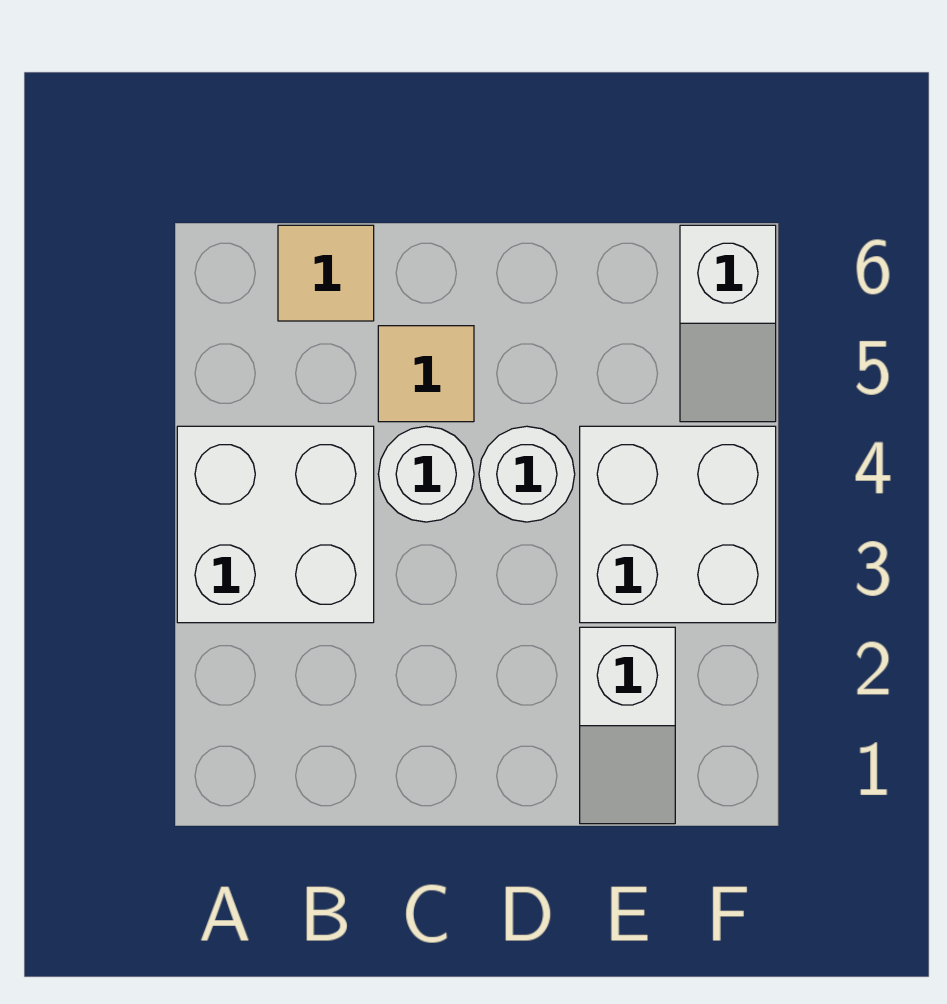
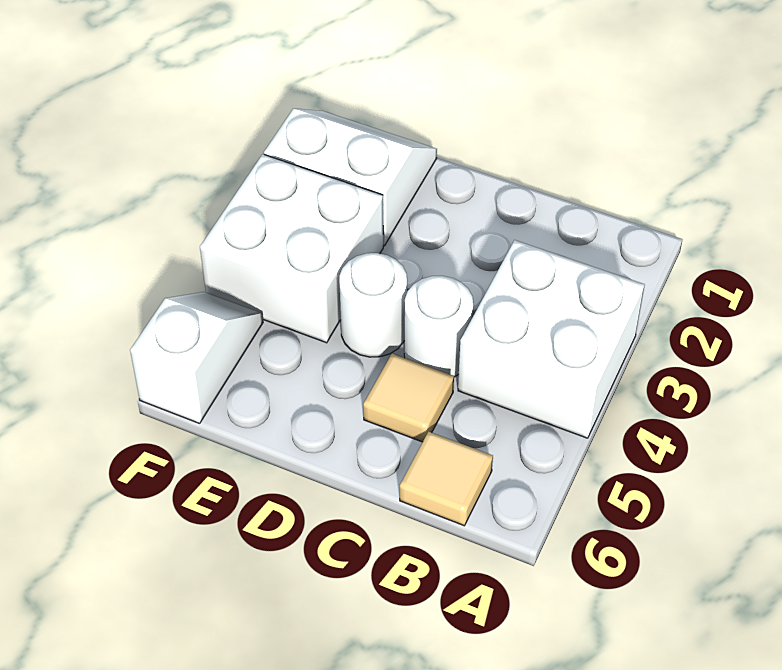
white slope E1:E2 level 1 top 2 -> white slope E1:F2 level 1 top 2

